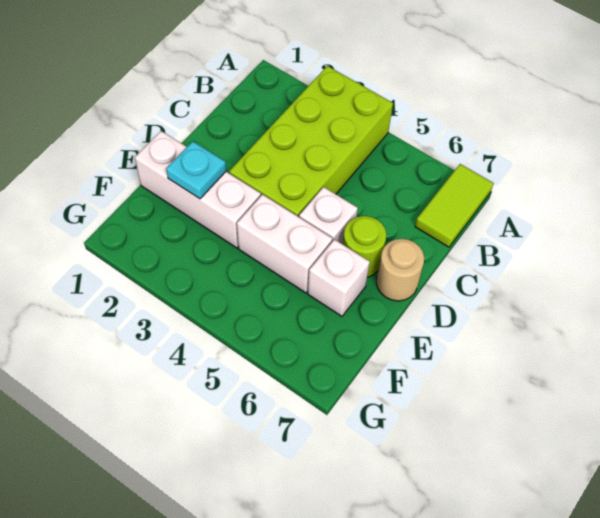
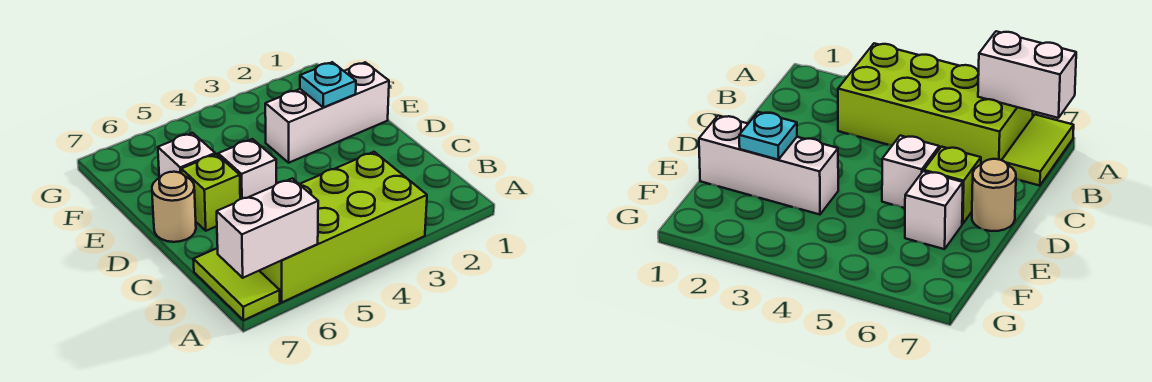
lime brick A3:D4 level 1 -> lime brick A3:B6 level 1
lime round brick D6 level 1 -> lime brick D6 level 1
white brick E4:E5 level 1 -> white brick A6:A7 level 2

